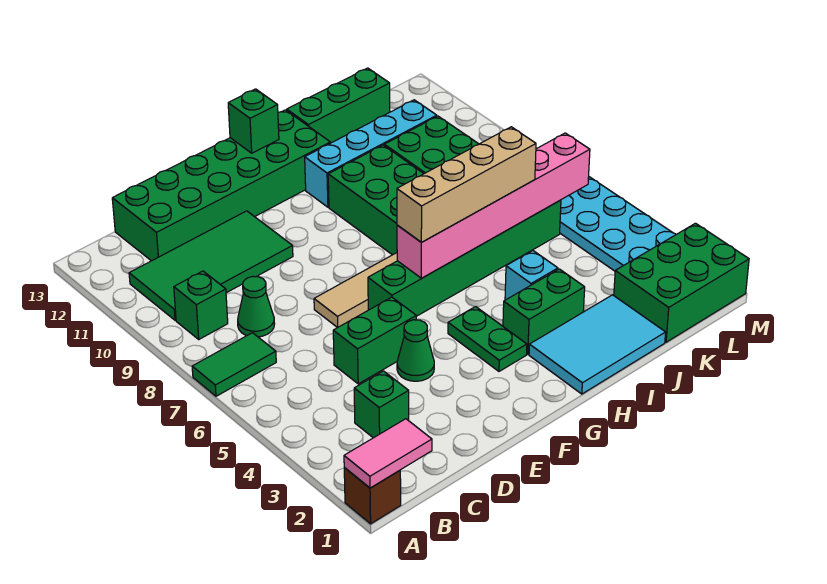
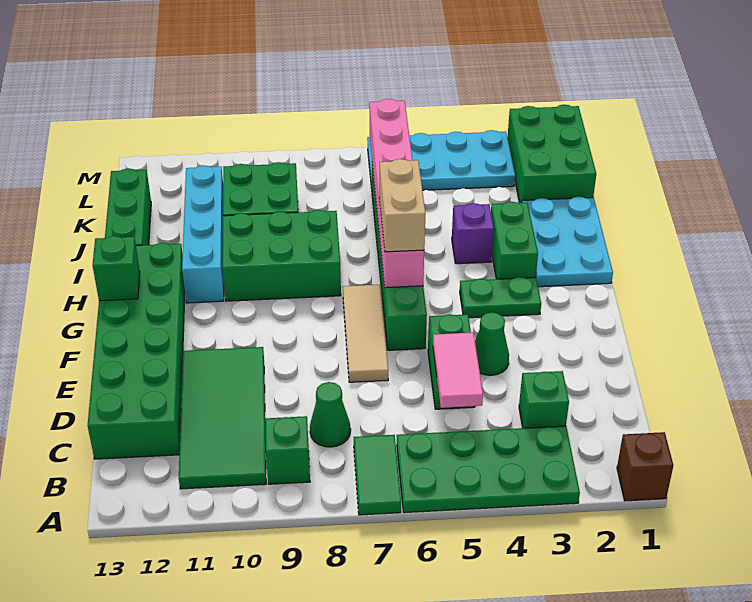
pink tile A1:B1 level 2 -> pink tile C5:D5 level 2
none -> green plate A3:B6 level 1
tan brick G6:J6 level 3 -> tan brick G6:H6 level 3
cyan tile H1:J2 level 1 -> cyan plate H1:J2 level 1
cyan brick I4 level 1 -> purple brick I4 level 1

